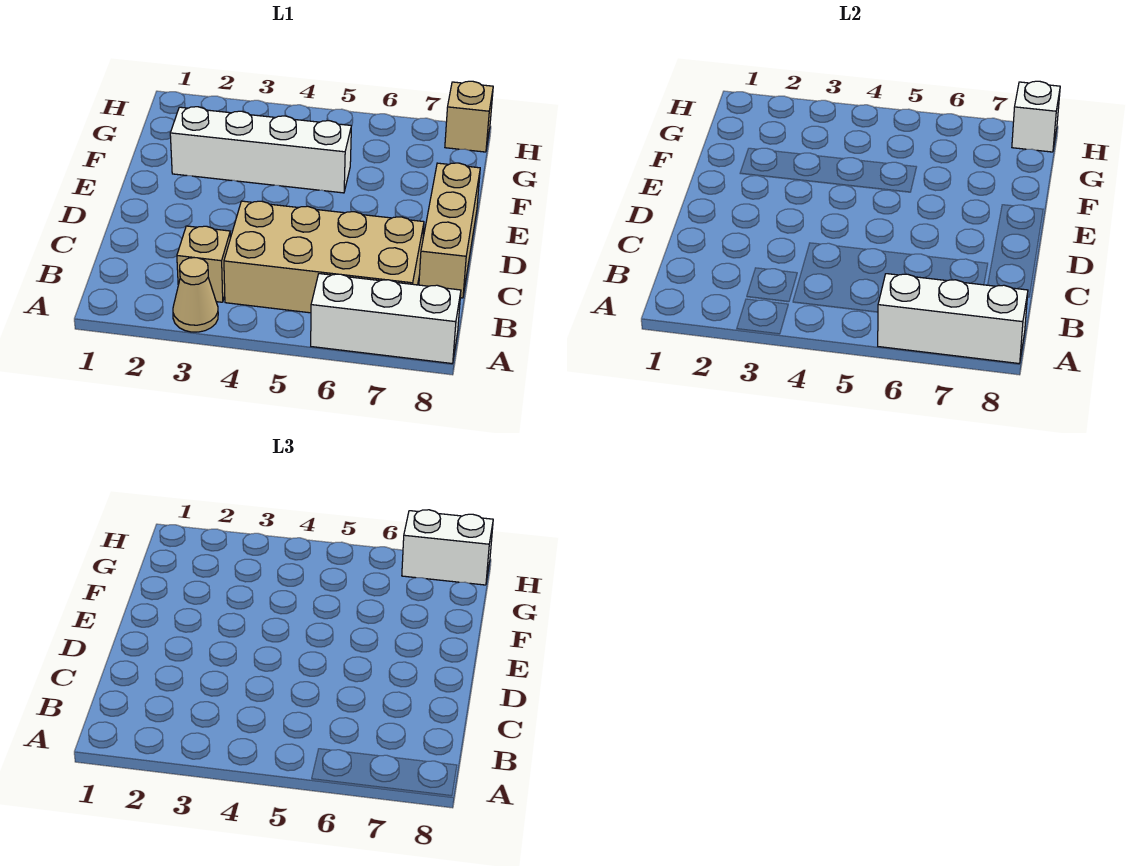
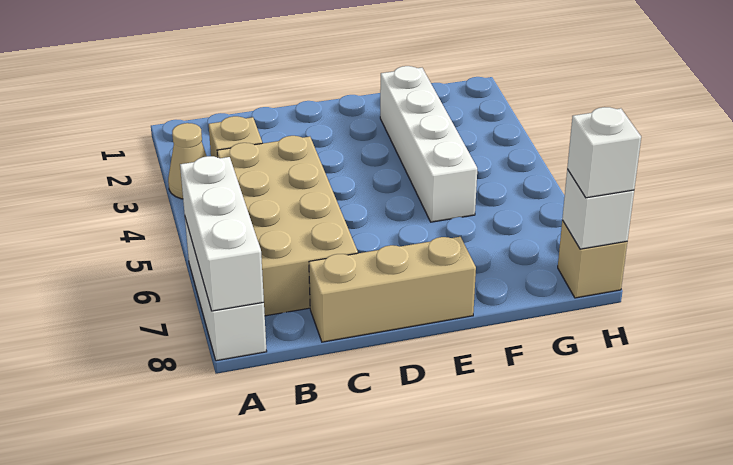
white brick H7:H8 level 3 -> white brick H8 level 3

